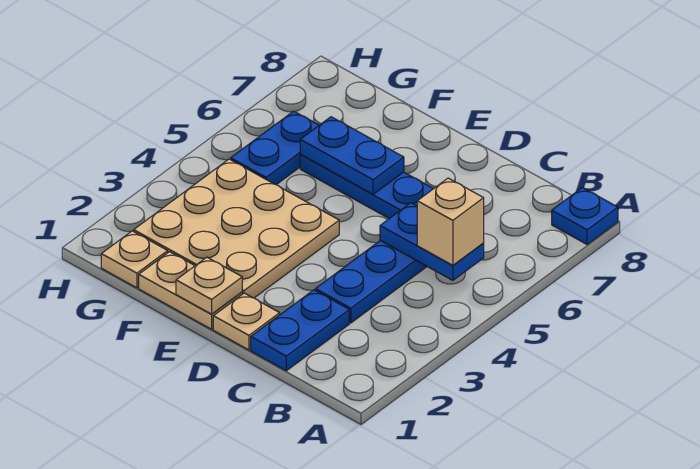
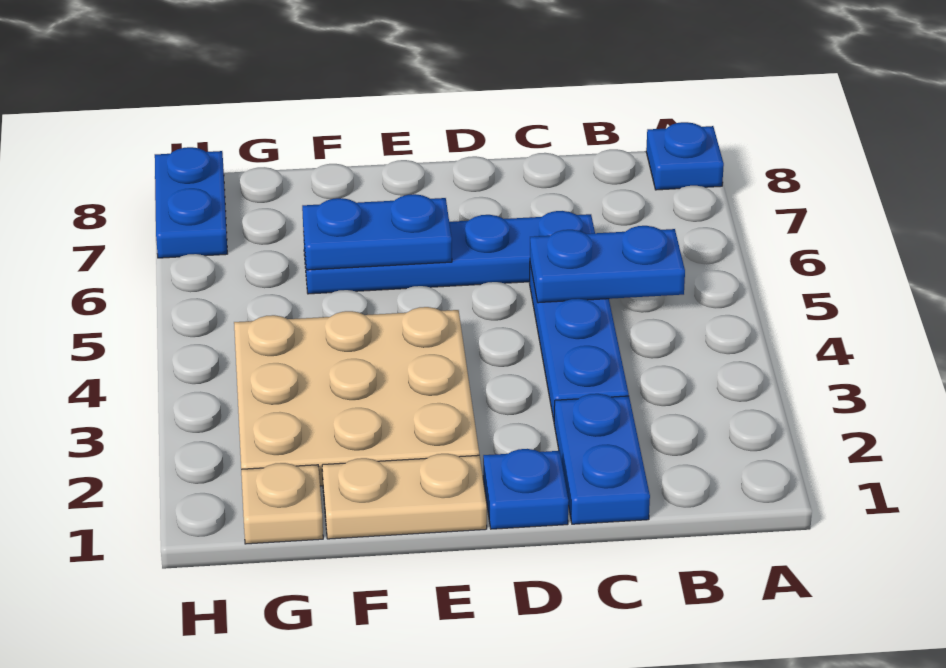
tan brick B5 level 3 -> none
tan plate D1 level 1 -> blue plate D1 level 1
tan plate E1 level 2 -> none
blue plate G5:G6 level 1 -> blue plate H7:H8 level 1

